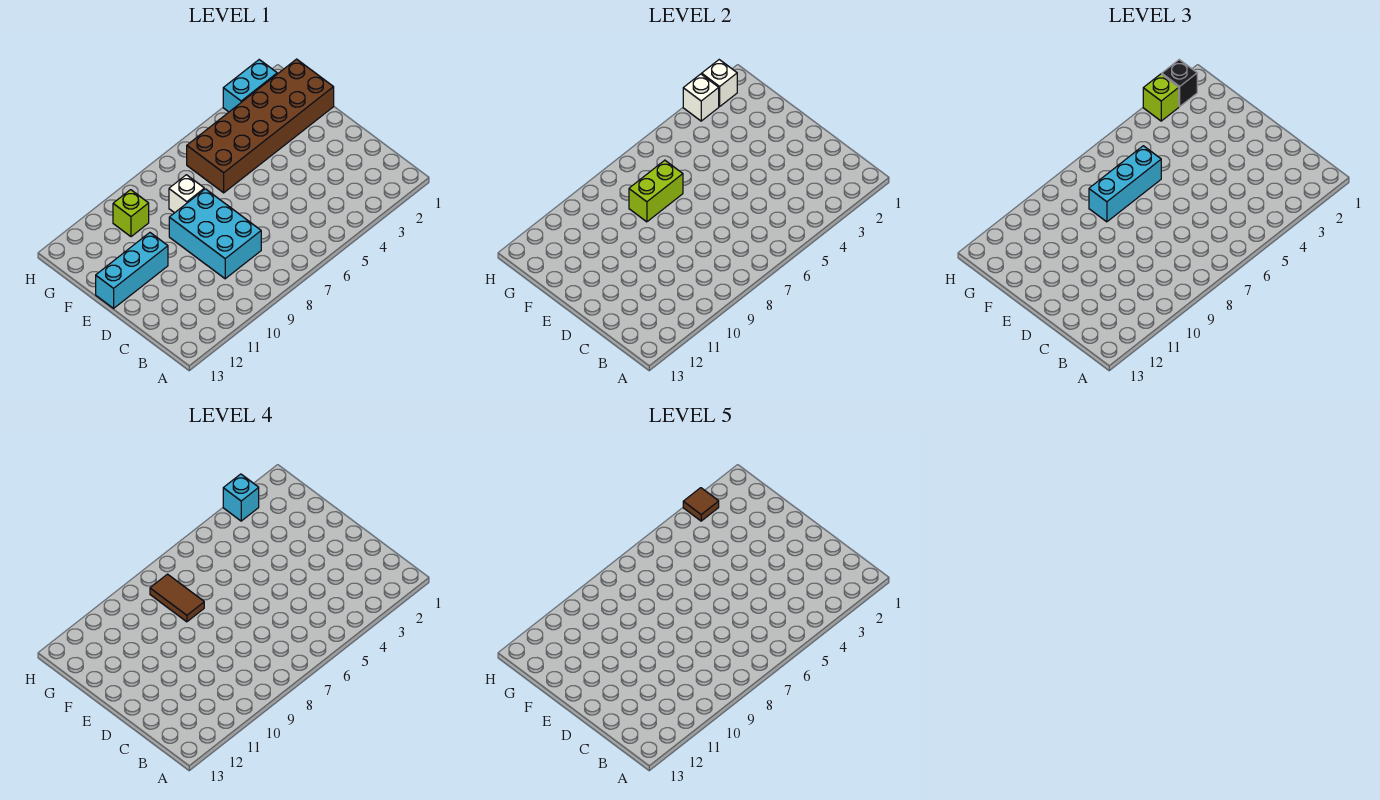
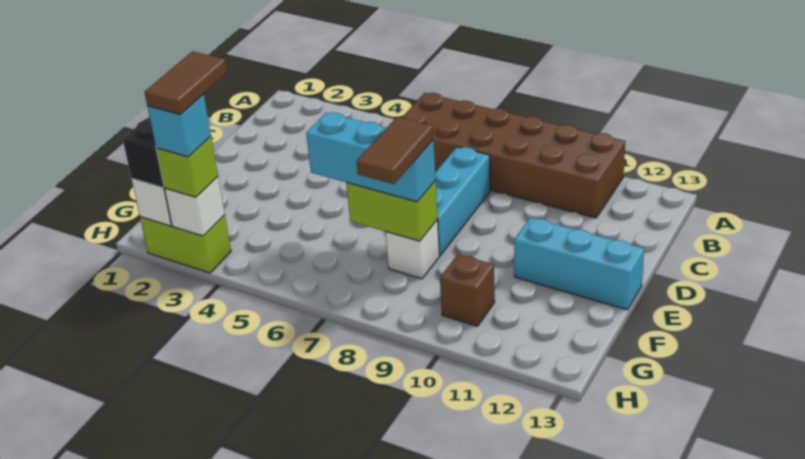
cyan brick C8:E9 level 1 -> cyan brick C8:E8 level 1
brown brick F1:G6 level 1 -> brown brick A6:B11 level 1
lime brick G10 level 1 -> brown brick G10 level 1
cyan brick H2:H3 level 1 -> lime brick H2:H3 level 1
brown tile H3 level 5 -> brown tile G3:H3 level 5

